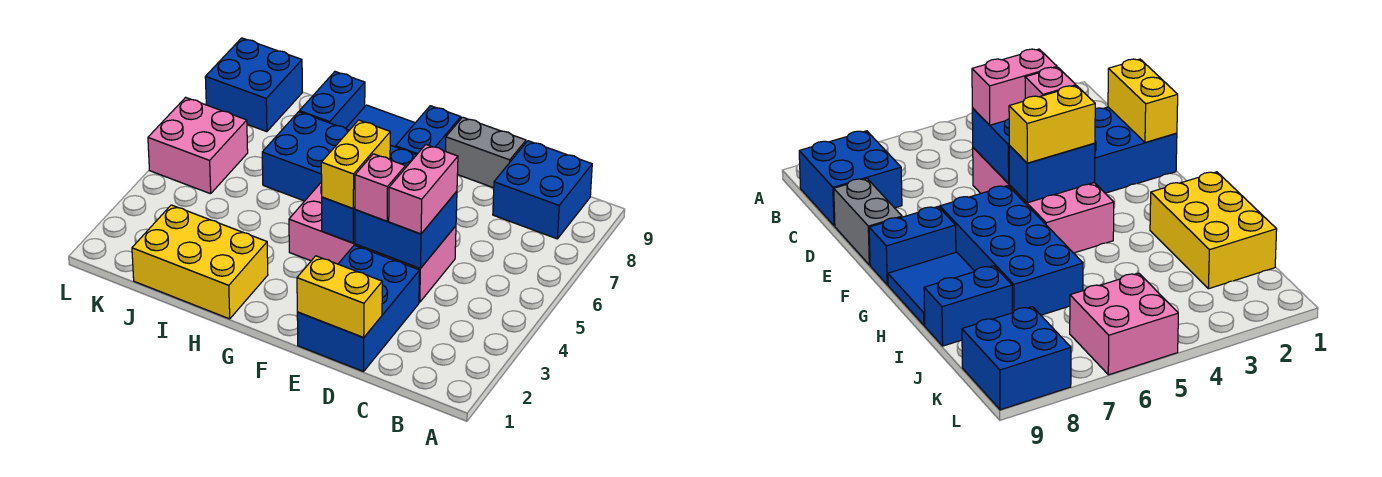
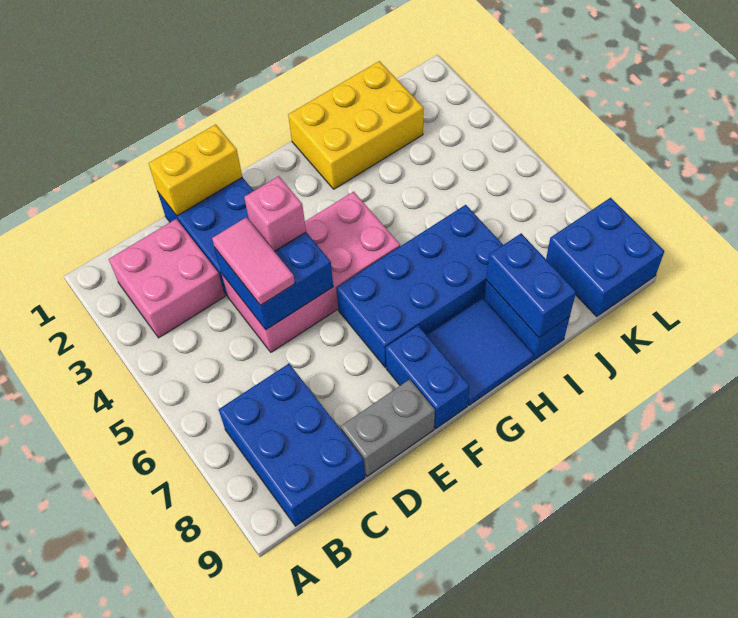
blue brick B8:C9 level 1 -> blue brick B7:C9 level 1
pink brick D4:D5 level 3 -> pink tile D4:D5 level 3
blue brick F4:F5 level 2 -> blue brick I8:I9 level 2
yellow brick F4:F5 level 3 -> none
pink brick K5:L6 level 1 -> pink brick B2:C3 level 1

